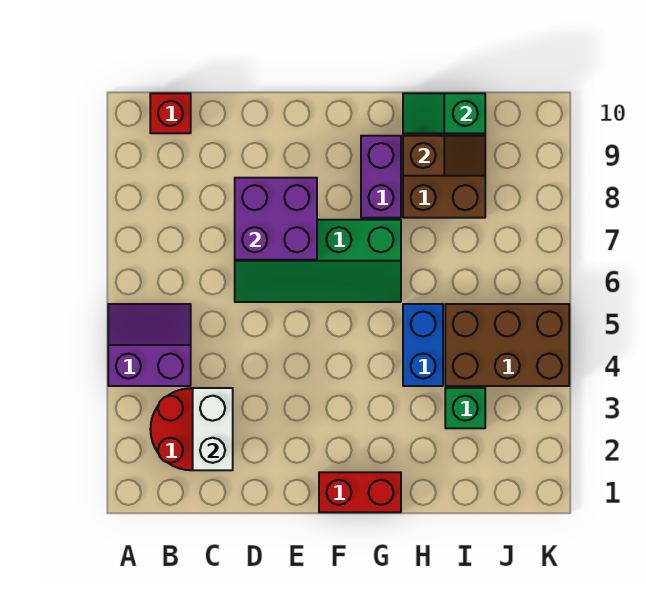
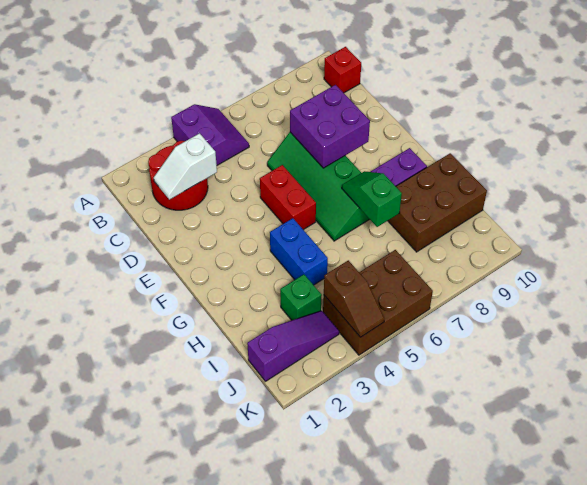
white brick C2:C3 level 2 -> white slope C2:C3 level 2 top 3
red brick F1:G1 level 1 -> red brick E5:F5 level 1
blue brick H4:H5 level 1 -> blue brick G4:H4 level 1
brown slope H9:I9 level 2 top H -> brown slope J4:K4 level 2 top J
green slope H10:I10 level 2 top I -> green slope G7:H7 level 2 top H
brown brick I4:K5 level 1 -> brown brick J4:K6 level 1
none -> purple slope J1:J3 level 1 top 1

